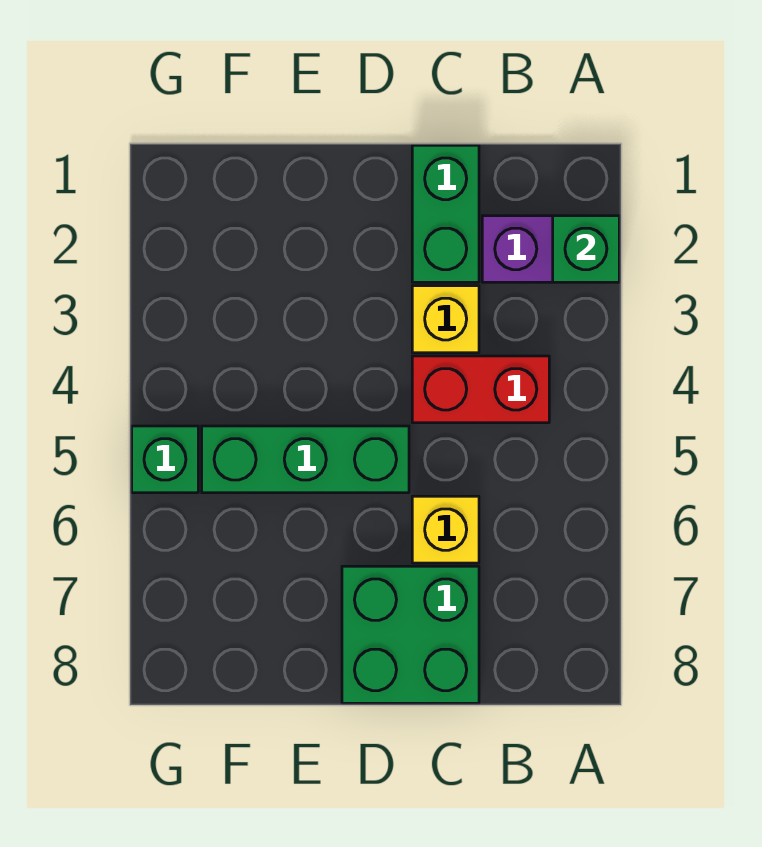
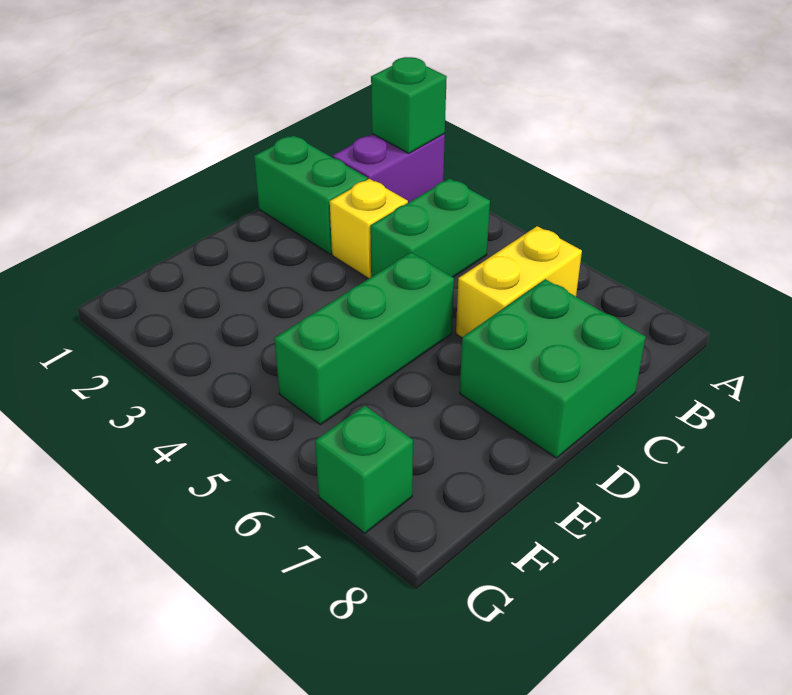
red brick B4:C4 level 1 -> green brick B4:C4 level 1
yellow brick C6 level 1 -> yellow brick B6:C6 level 1
green brick G5 level 1 -> green brick G7 level 1

